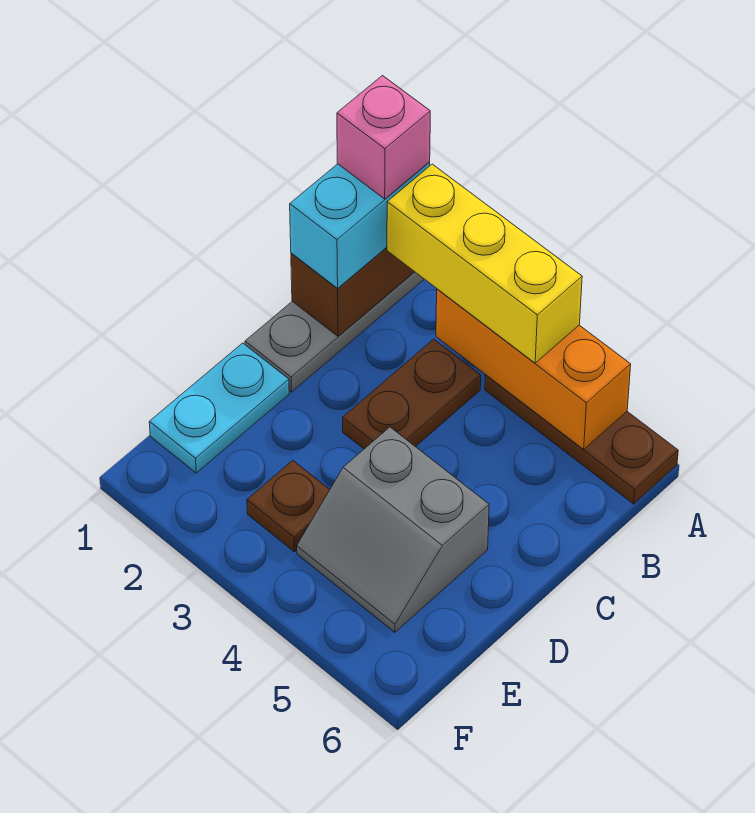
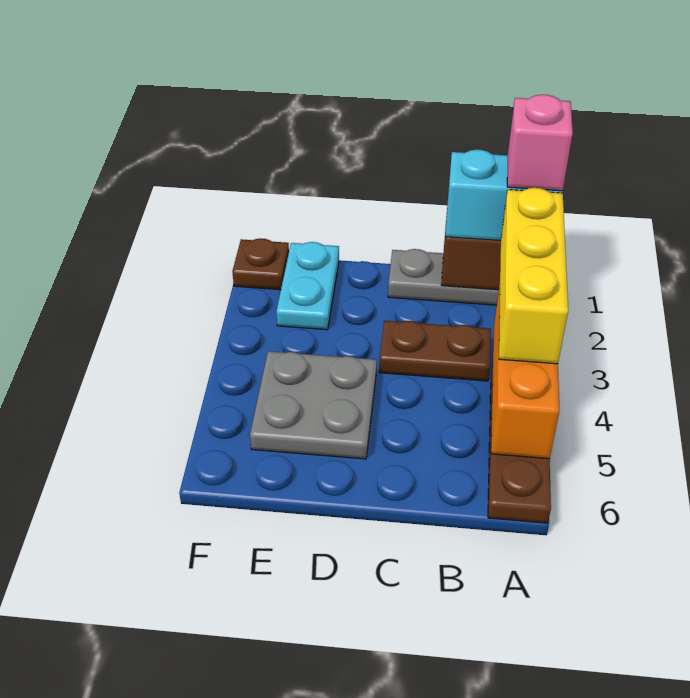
cyan plate D1:E1 level 1 -> cyan plate E1:E2 level 1
grey slope D4:E5 level 1 top D -> grey plate D4:E5 level 1
brown plate E3 level 1 -> brown plate F1 level 1

